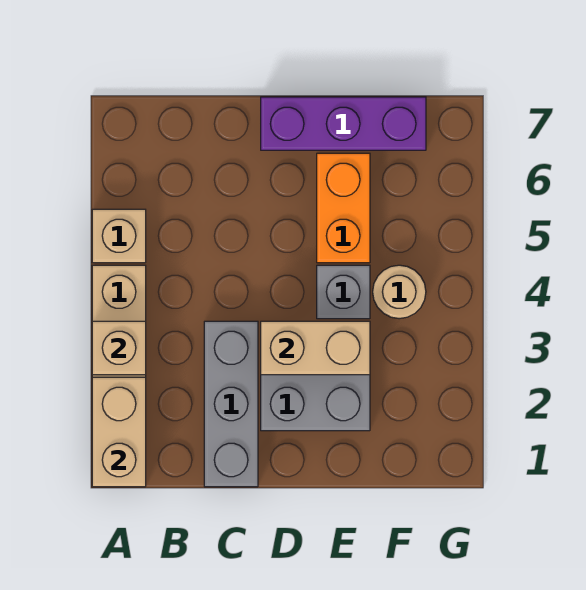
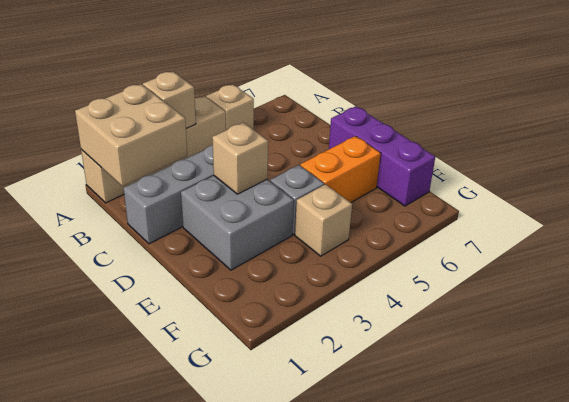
tan brick A1:A2 level 2 -> tan brick A1:B2 level 2
tan brick D3:E3 level 2 -> tan brick D3 level 2
tan round brick F4 level 1 -> tan brick F4 level 1

